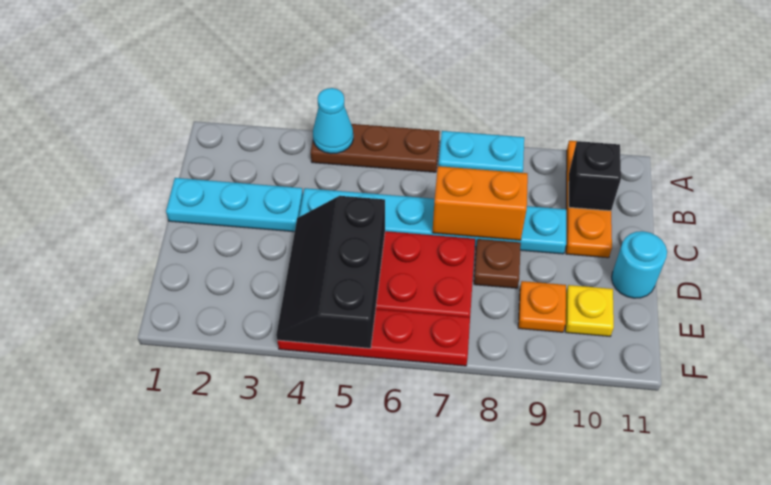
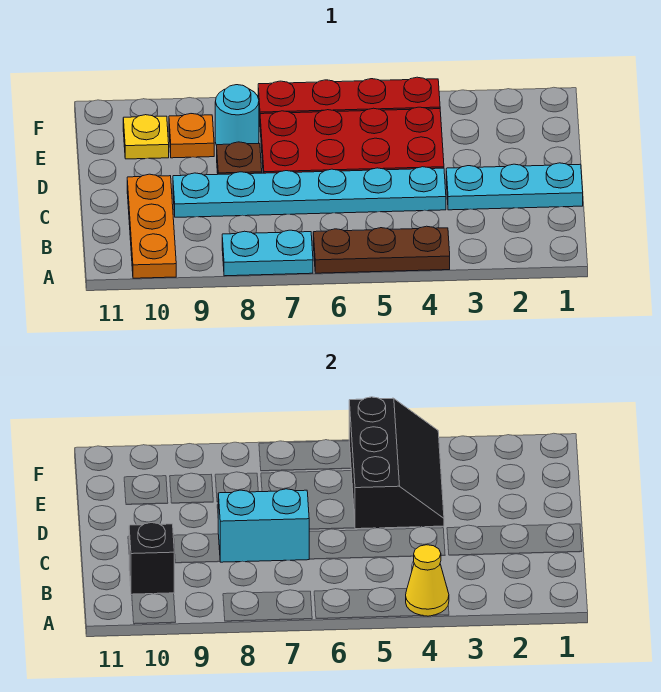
cyan cone A4 level 2 -> yellow cone A4 level 2
orange brick C7:C8 level 2 -> cyan brick C7:C8 level 2
cyan round brick D11 level 1 -> cyan round brick E8 level 1

